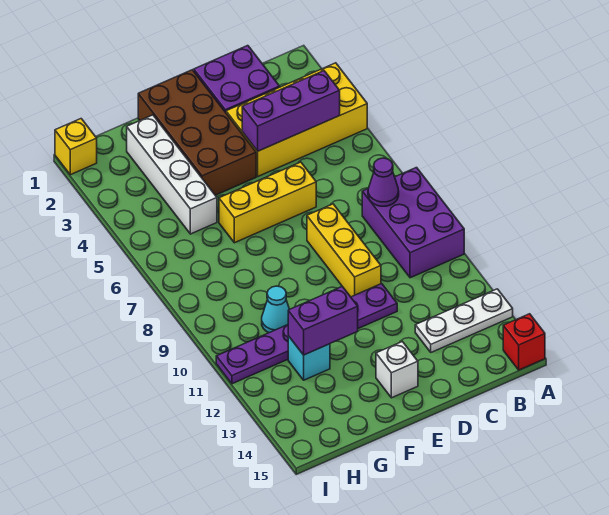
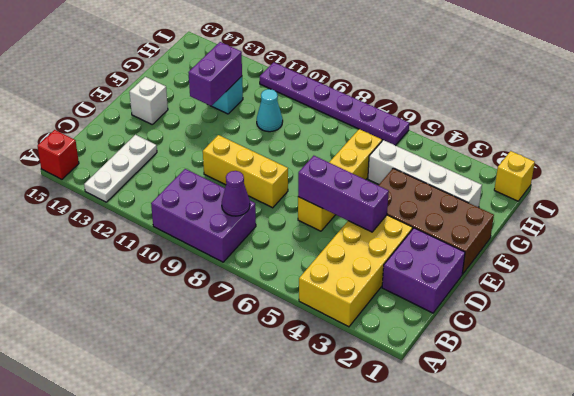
purple brick B4:D4 level 2 -> purple brick D4:D6 level 2
yellow brick D6:F6 level 1 -> yellow brick D6:G6 level 1
purple plate D11:I11 level 1 -> purple plate I6:I11 level 1

